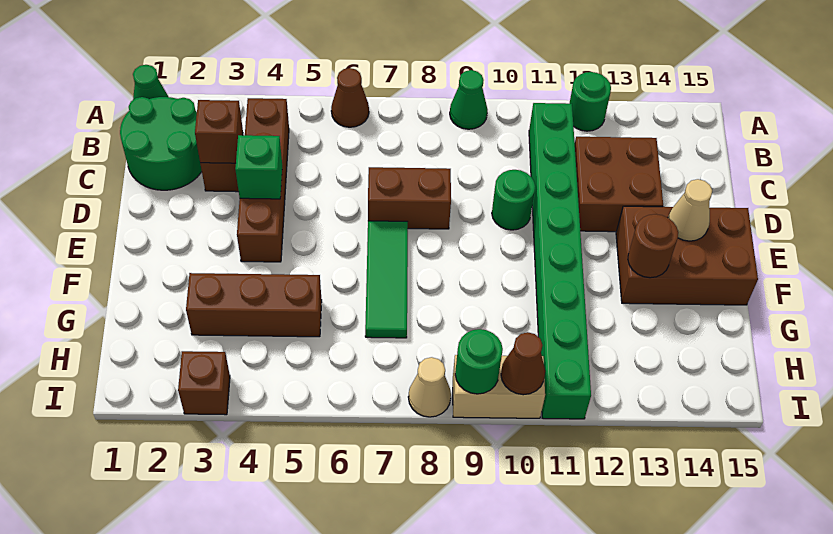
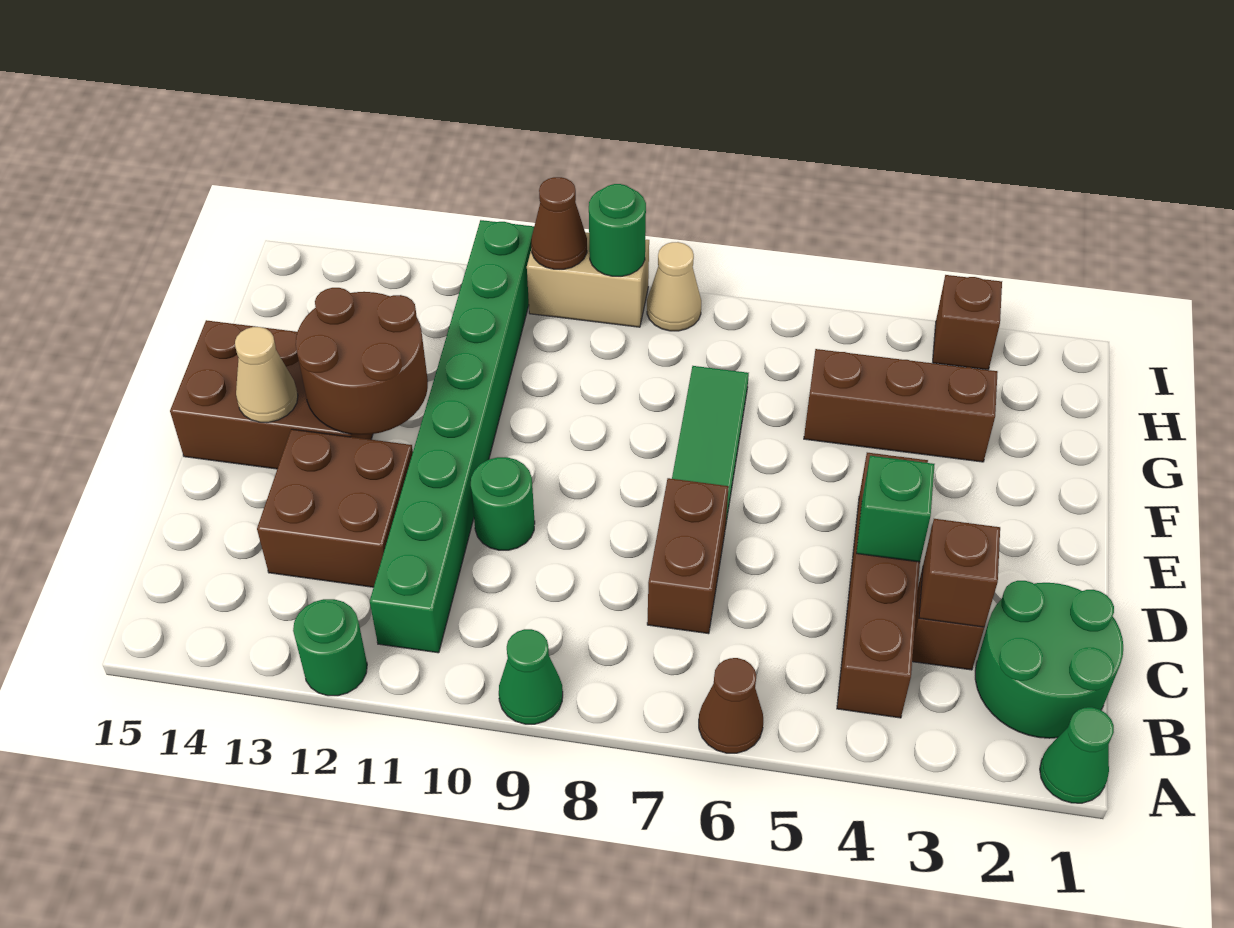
brown brick D7:D8 level 1 -> brown brick C7:D7 level 1
brown round brick F13 level 2 -> brown round brick E12:F13 level 2

